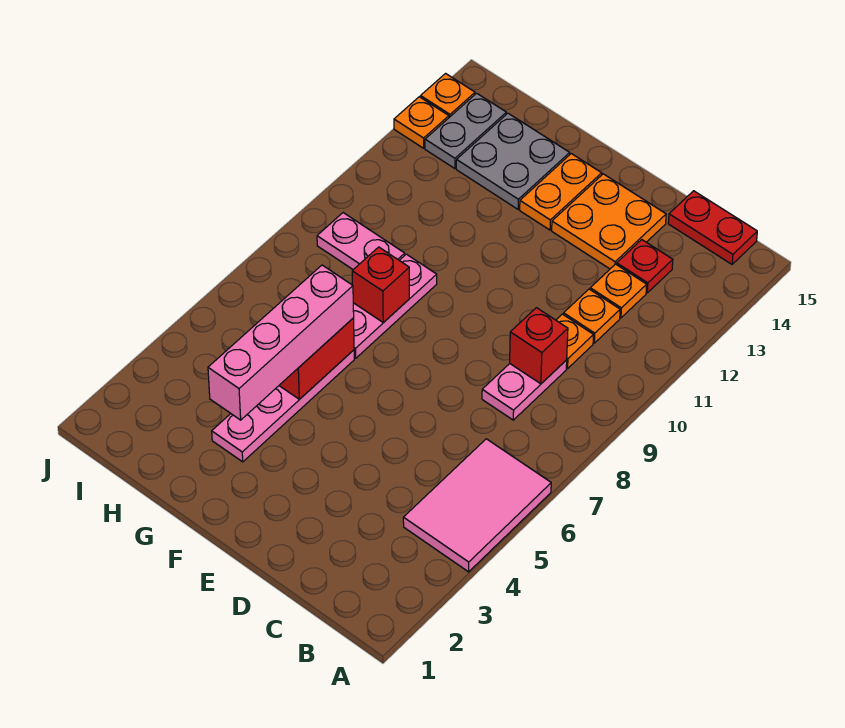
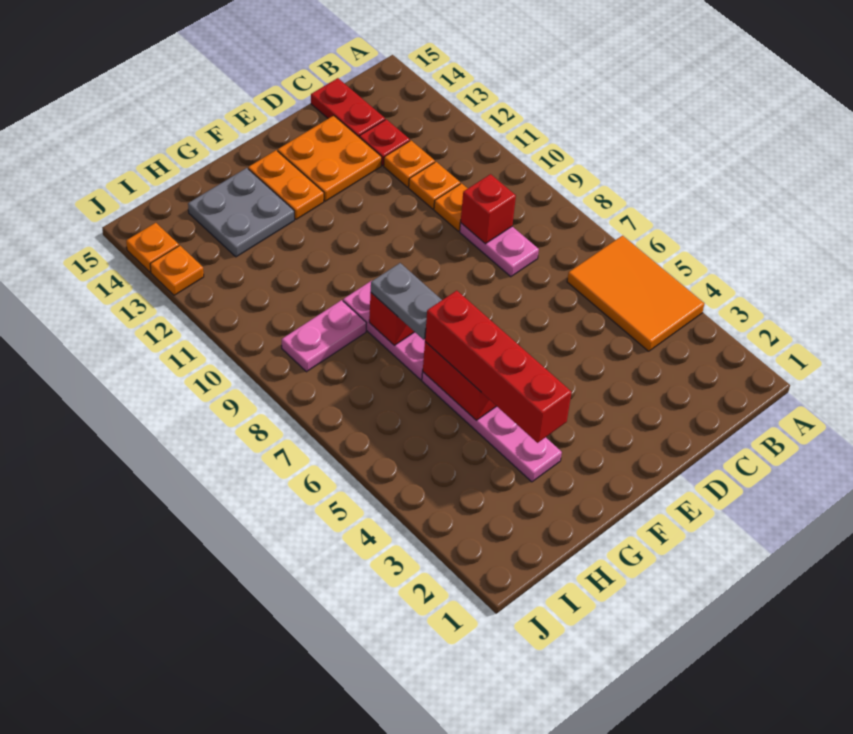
pink tile A4:B6 level 1 -> orange tile A4:B6 level 1
red plate B15:C15 level 1 -> red plate C14:C15 level 1
pink brick G3:G6 level 3 -> red brick G3:G6 level 3
grey plate I13:I14 level 1 -> grey plate G7:G8 level 3

